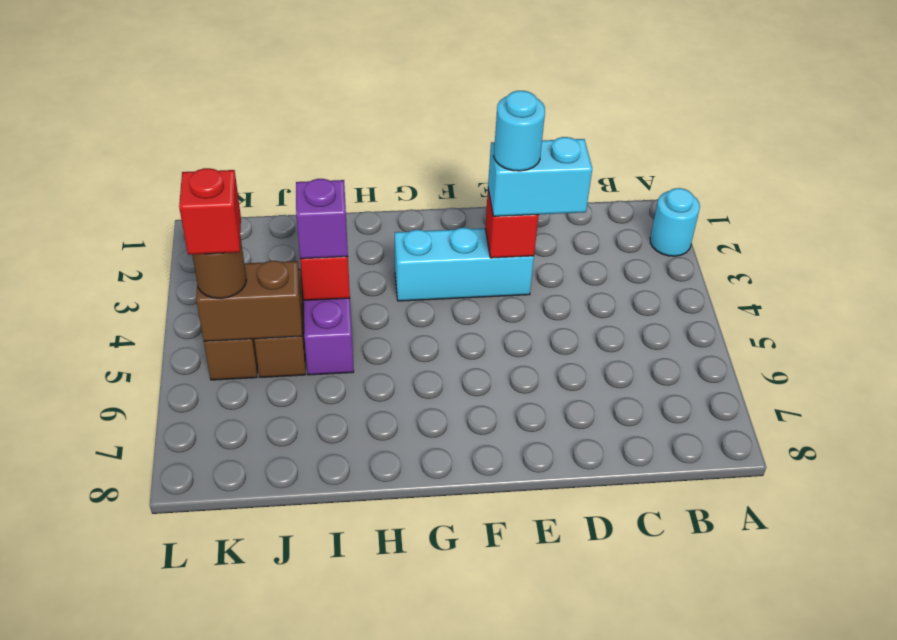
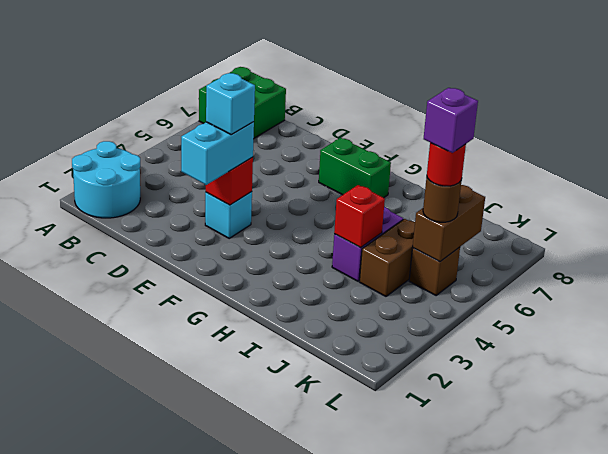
cyan round brick A2 level 1 -> cyan round brick A1:B2 level 1
none -> green brick A7:B8 level 1
cyan brick D3:E3 level 3 -> cyan brick E2:E3 level 3
cyan brick E3:G3 level 1 -> cyan brick E3 level 1
cyan round brick E3 level 4 -> cyan brick E3 level 4
none -> green brick F7:G7 level 1
purple brick I4 level 3 -> purple brick K5 level 5
brown brick J5:K5 level 2 -> brown brick K5:K6 level 2
red brick K5 level 4 -> red round brick K5 level 4

